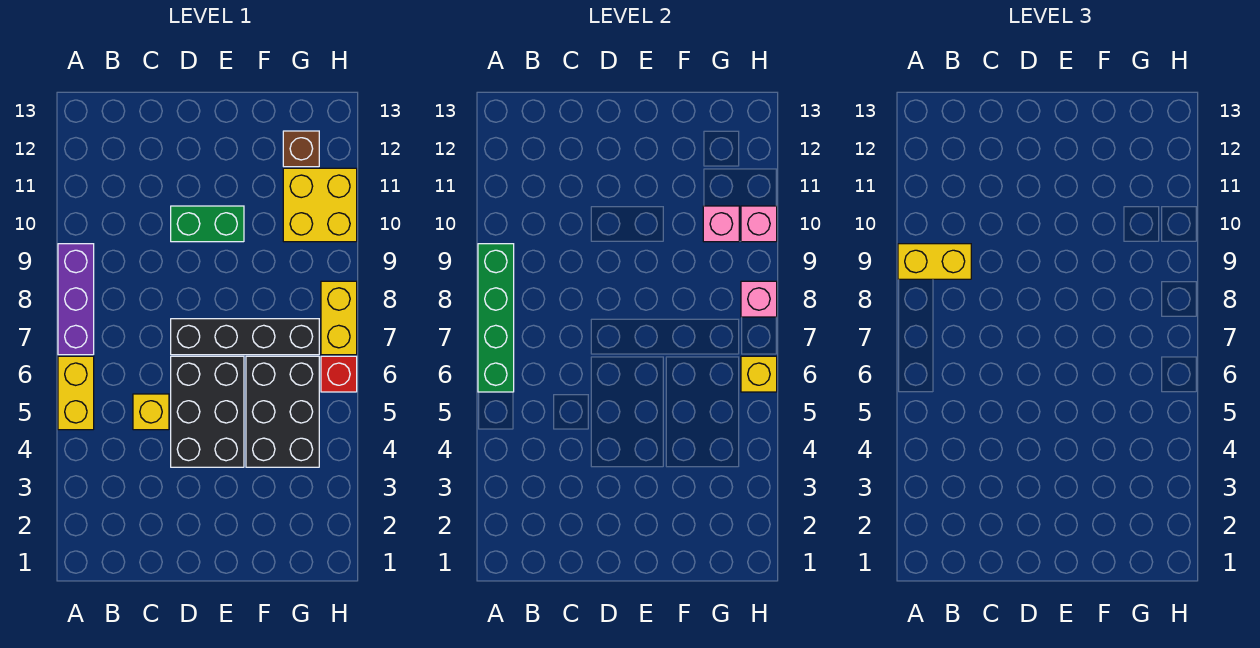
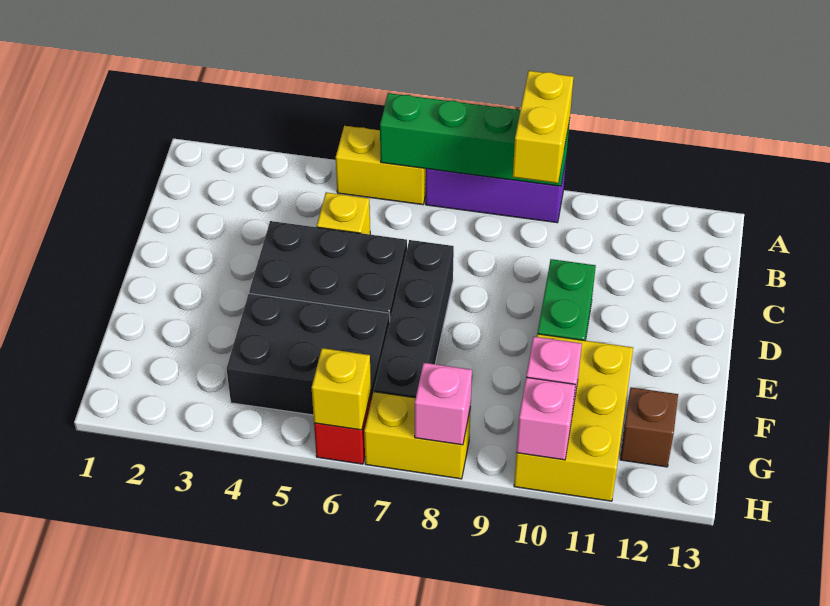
yellow brick G10:H11 level 1 -> yellow brick F10:H11 level 1

